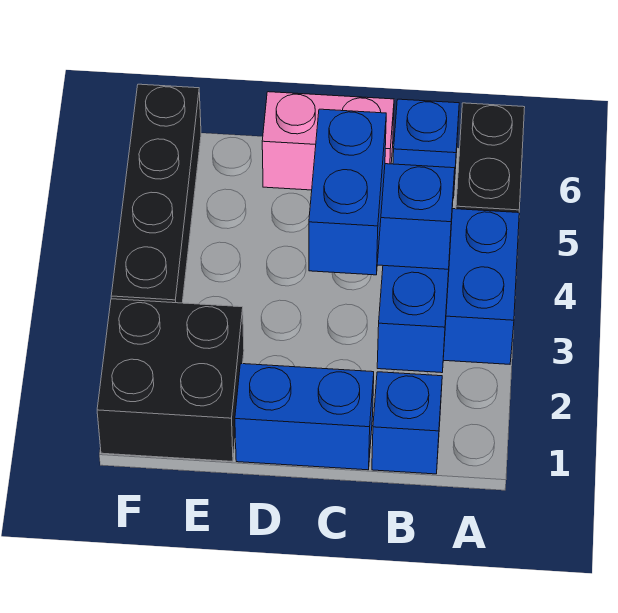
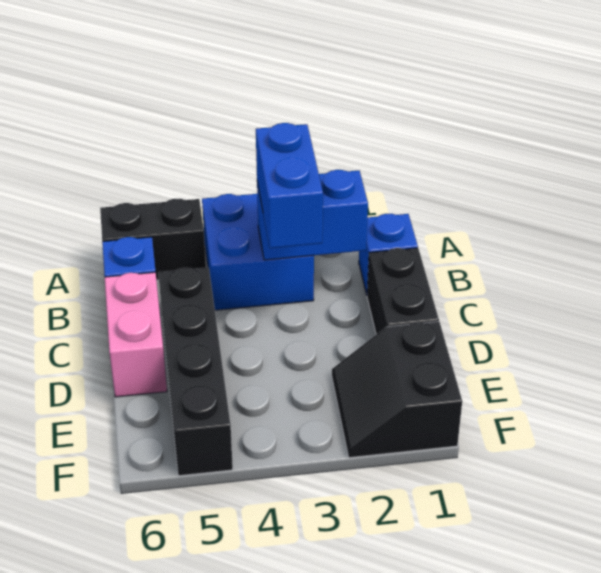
blue brick C1:D1 level 1 -> black brick C1:D1 level 1
blue brick C2:C3 level 4 -> none
black brick E1:F2 level 1 -> black slope E1:F2 level 1 top 1
black brick F3:F6 level 1 -> black brick C5:F5 level 1

